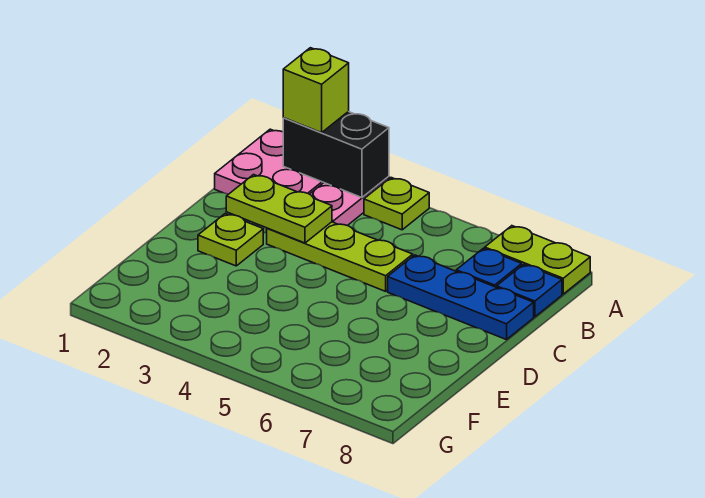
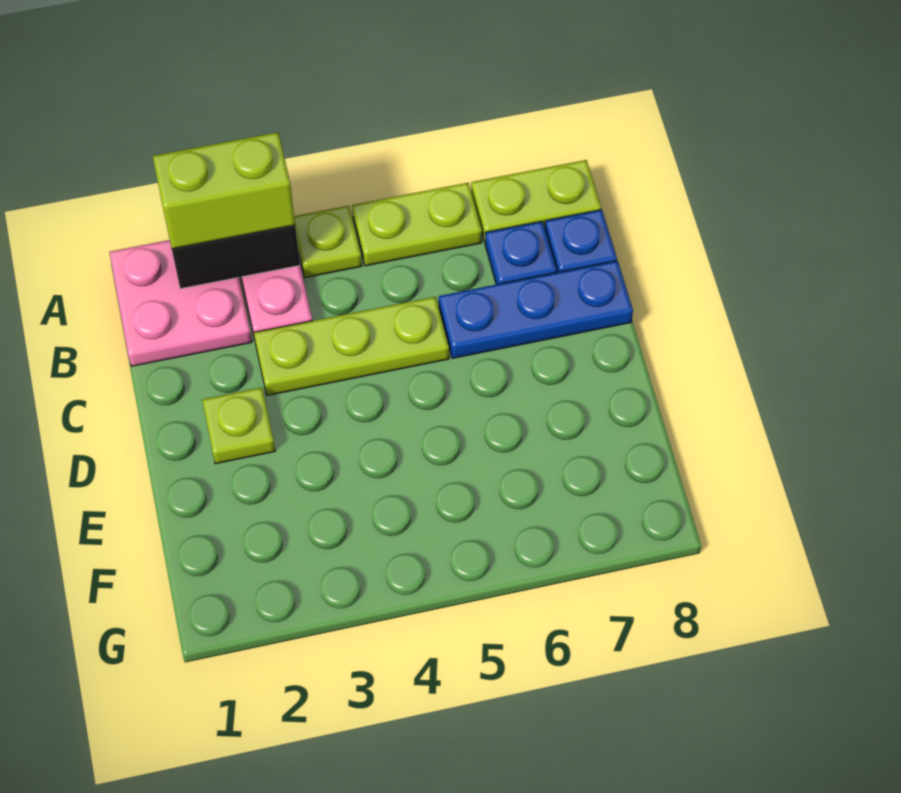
lime brick A2 level 3 -> lime brick A2:A3 level 3
lime plate C2:C3 level 2 -> lime plate A5:A6 level 1

